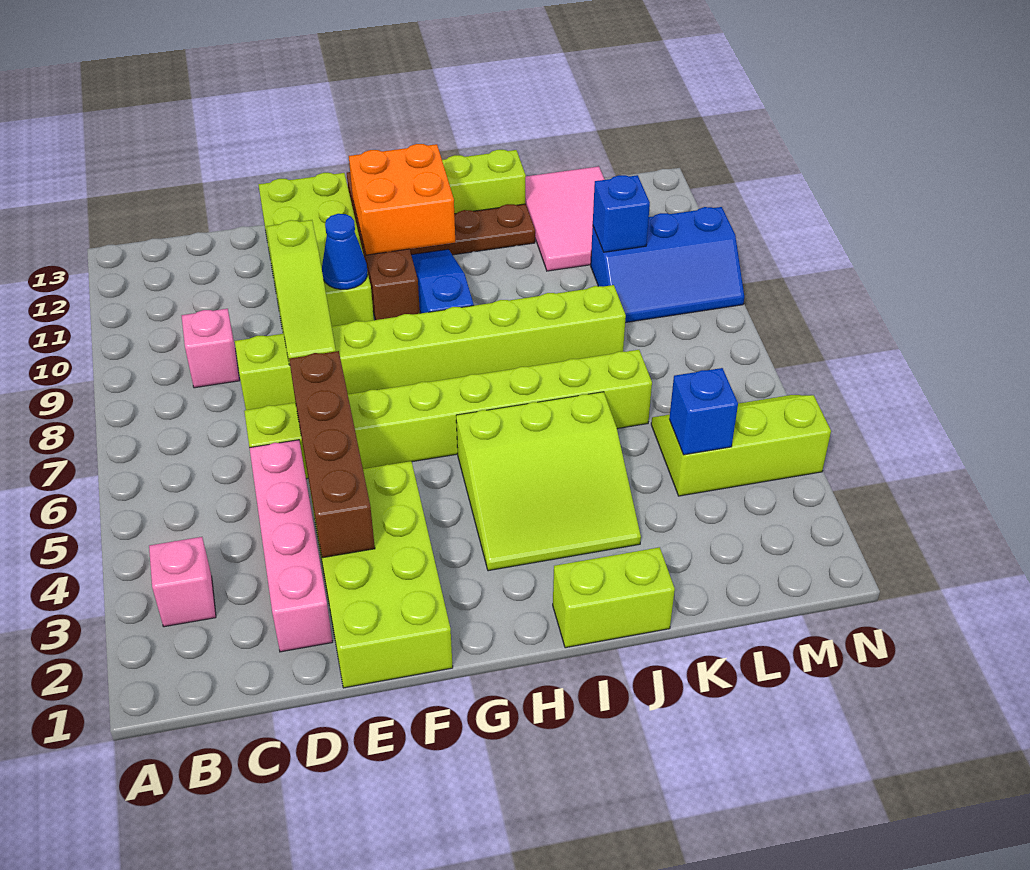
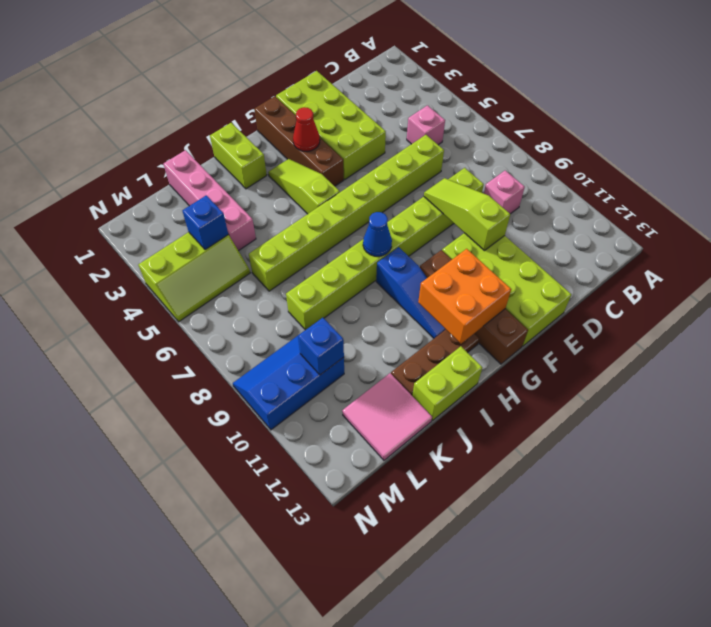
pink brick B3 level 1 -> pink brick C5 level 1
pink brick D2:D5 level 1 -> pink brick K1:K4 level 1
brown brick E3:E6 level 2 -> brown brick G1:G4 level 1
blue cone F10 level 2 -> blue cone H8 level 2
none -> red cone G3 level 2
lime slope H3:J5 level 1 top 5 -> lime slope H3:H5 level 1 top 5
lime brick I1:J1 level 1 -> lime brick I1:I2 level 1
pink tile K11:L13 level 1 -> pink tile K12:L13 level 1

